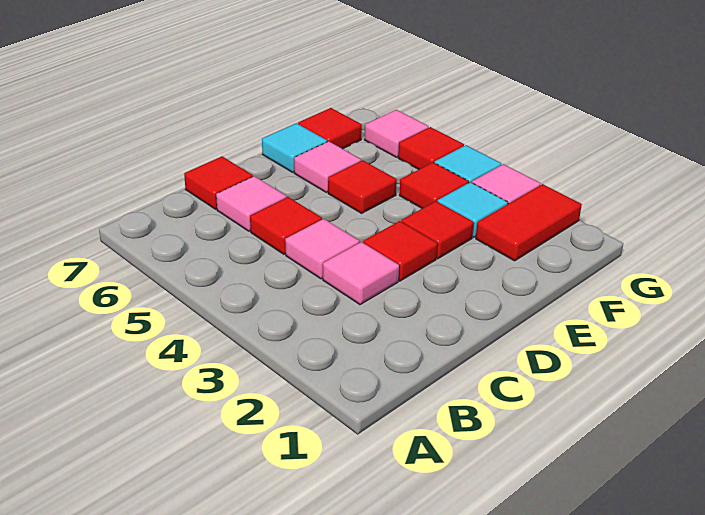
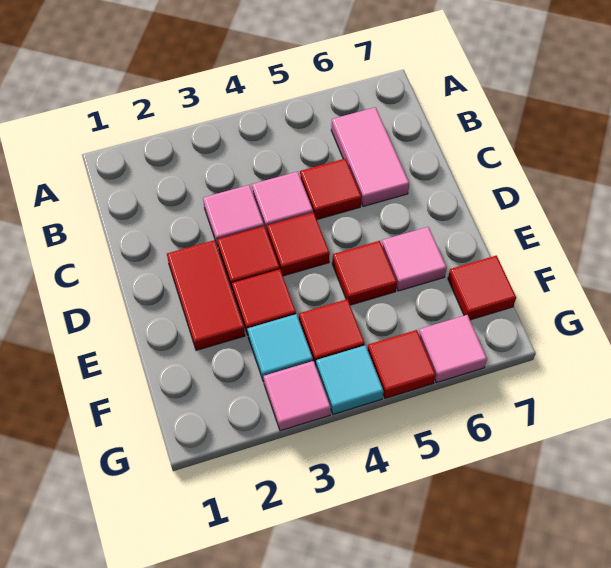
pink tile C6 level 1 -> pink tile B6:C6 level 1
red tile C7 level 1 -> red tile D4 level 1
cyan tile E7 level 1 -> none
red tile F2:G2 level 1 -> red tile D2:E2 level 1

